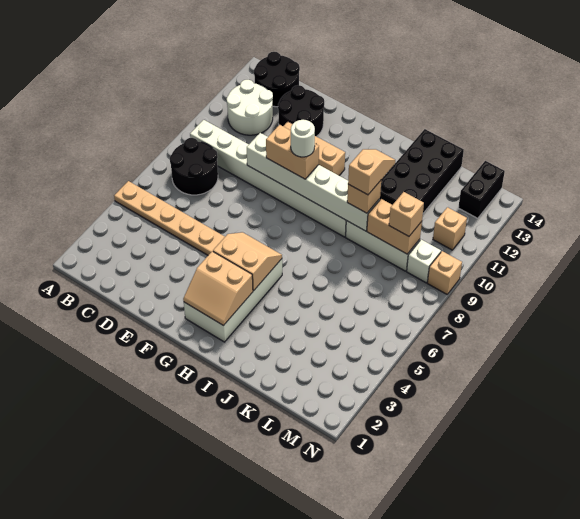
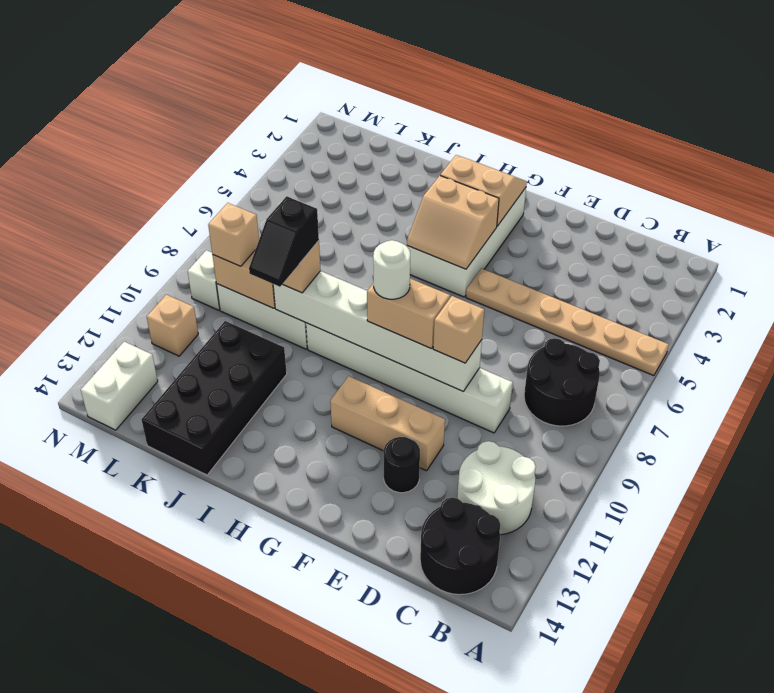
white brick B9:I9 level 1 -> white brick D9:I9 level 1
black round brick D12:E13 level 1 -> black round brick E12 level 1
tan slope J9:J10 level 4 top 9 -> black slope J9:J10 level 4 top 9
black brick M13:M14 level 1 -> white brick M13:M14 level 1
tan brick N9 level 1 -> tan brick E9 level 3

